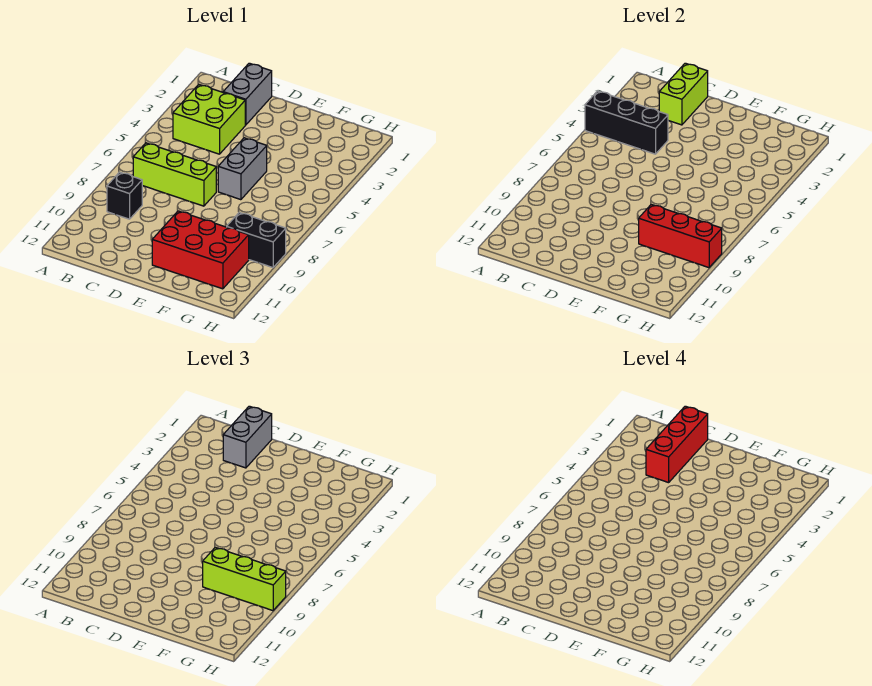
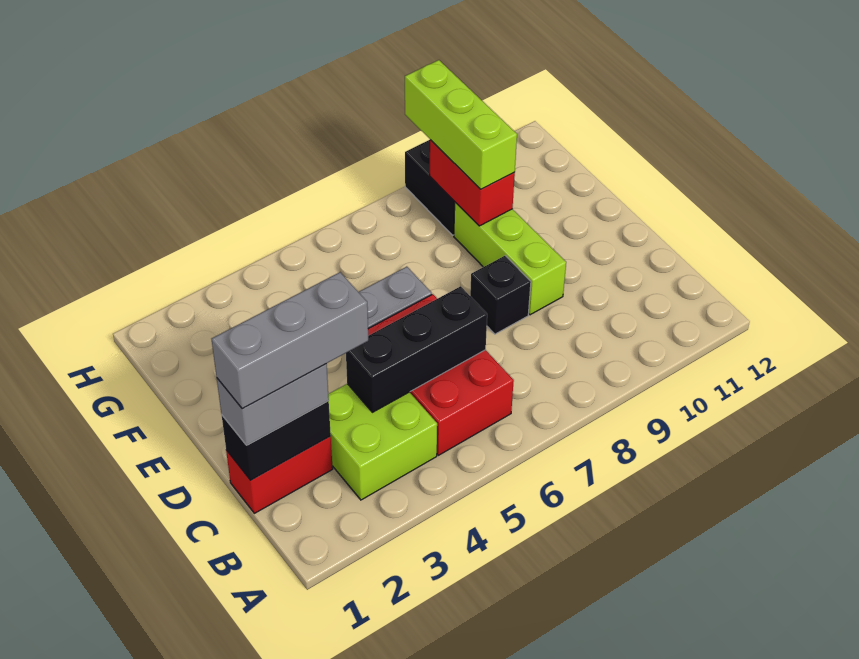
black brick A4:C4 level 2 -> black brick C4:C6 level 2
lime brick B7:D7 level 1 -> lime brick D9:F9 level 1
black brick B9 level 1 -> black brick D8 level 1
grey brick C1:C2 level 1 -> red brick C1:C2 level 1
lime brick C1:C2 level 2 -> black brick C1:C2 level 2
red brick C1:C3 level 4 -> grey brick C1:C3 level 4
red brick E10:G11 level 1 -> red brick B5:D6 level 1
red brick F9:H9 level 2 -> red brick F9:G9 level 2

